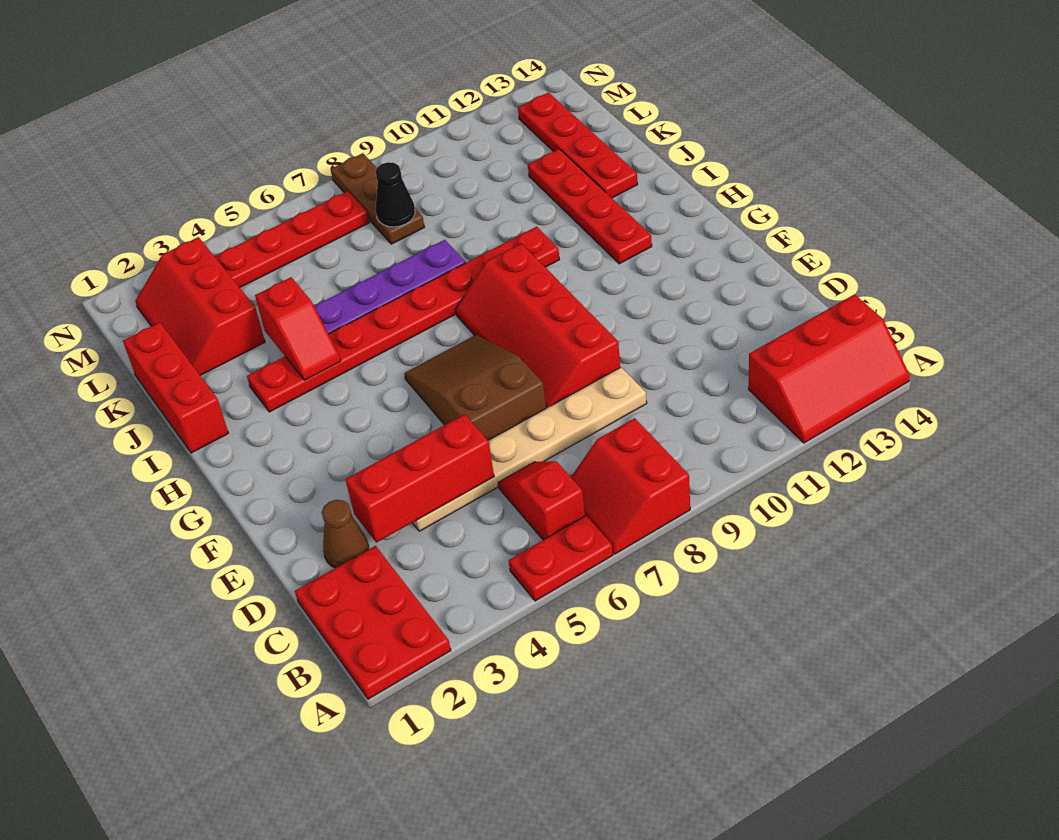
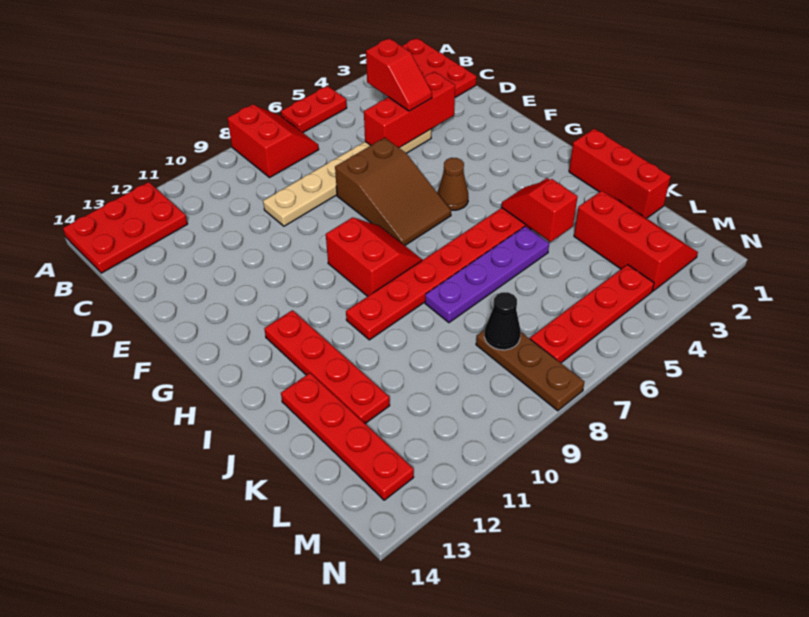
red slope A12:B14 level 1 top B -> red plate A12:B14 level 1
red slope B6:C6 level 1 top B -> red slope C4:D4 level 3 top C
brown cone D2 level 1 -> brown cone G5 level 1
red slope E8:H9 level 1 top 9 -> red slope G8:H9 level 1 top 9

